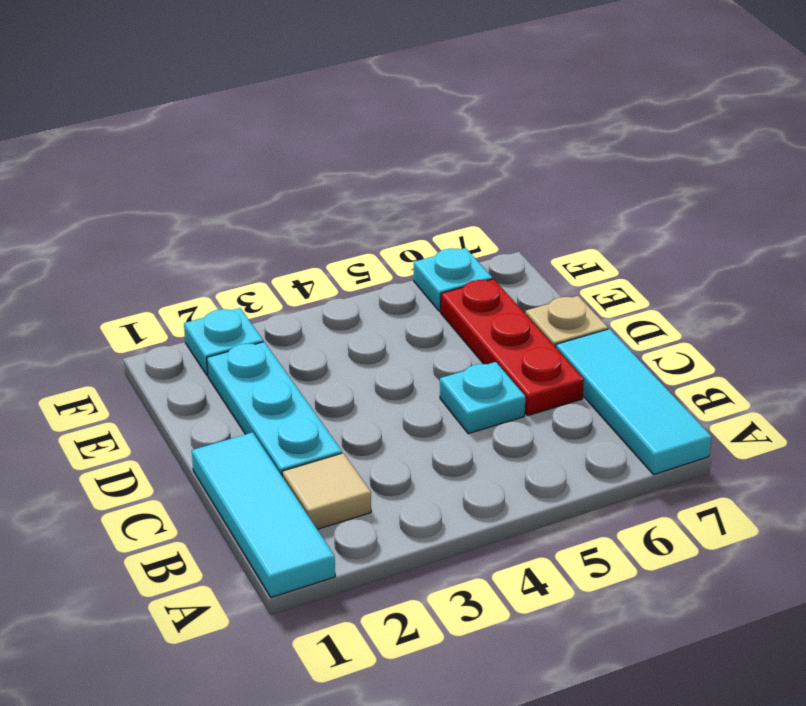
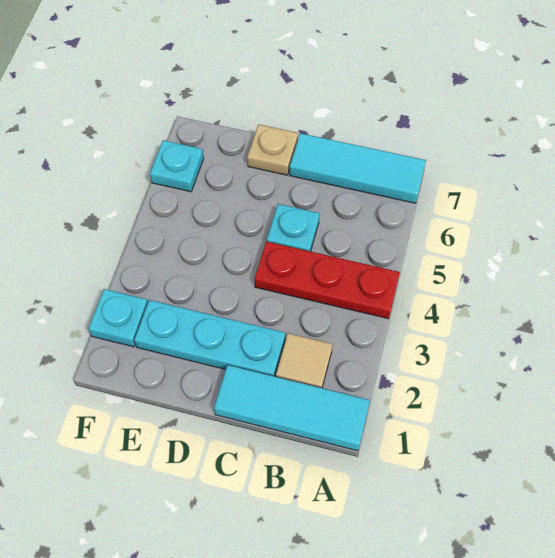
red plate C6:E6 level 1 -> red plate A4:C4 level 1

